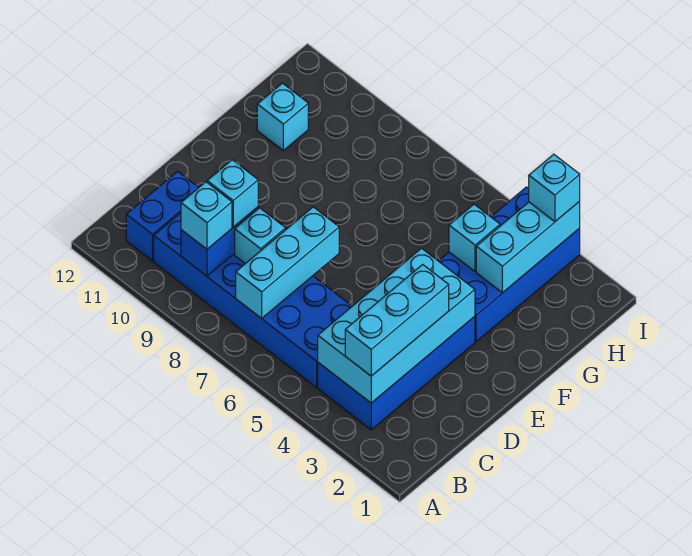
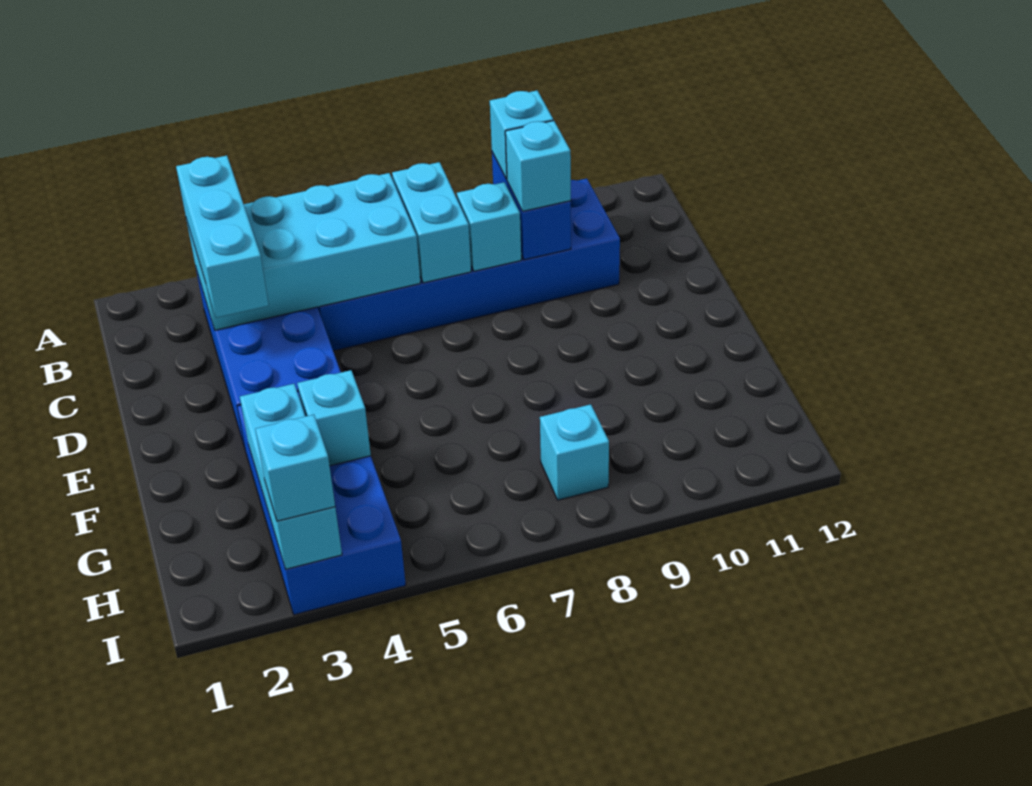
cyan brick B3:E4 level 2 -> cyan brick B3:C6 level 2
cyan brick B7:D7 level 2 -> cyan brick B7:C7 level 2
blue brick B11:C11 level 1 -> none
cyan brick G11 level 1 -> cyan brick H8 level 1

